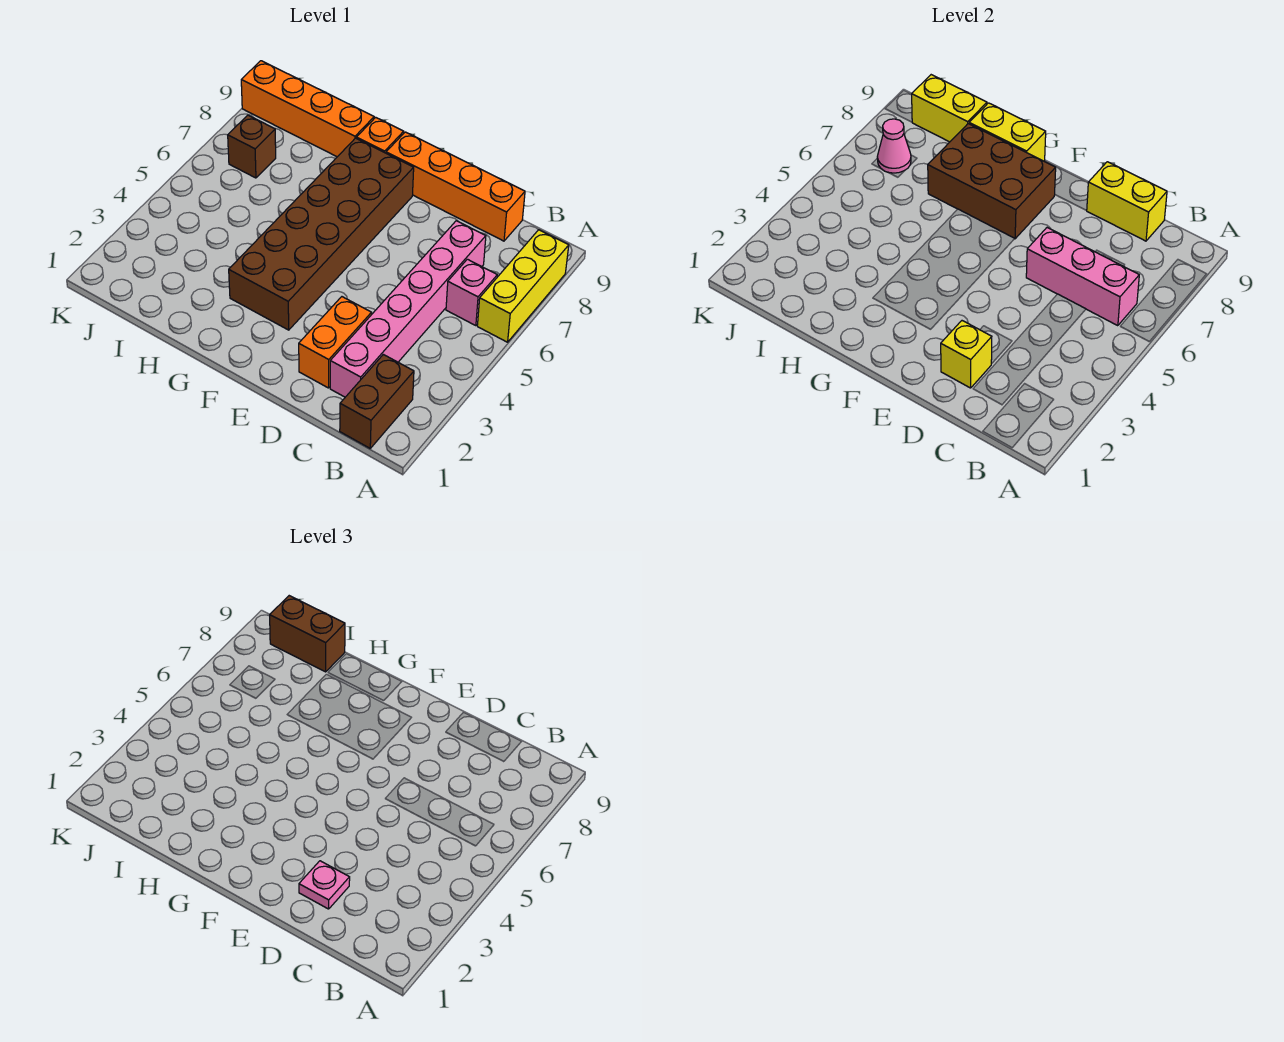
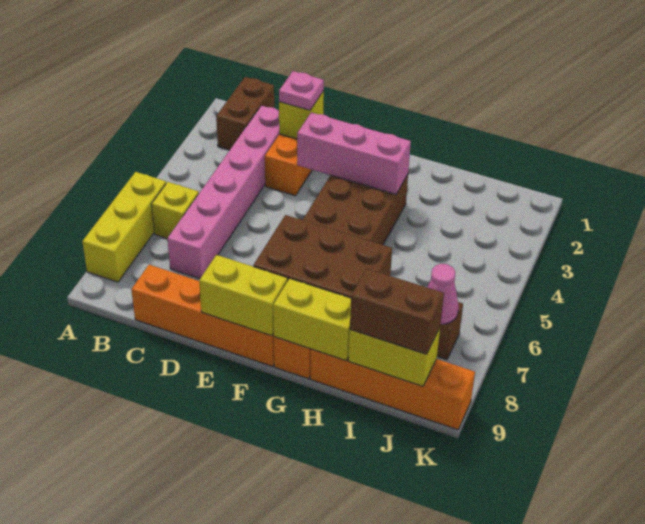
pink brick B6 level 1 -> yellow brick B6 level 1
pink brick B6:D6 level 2 -> pink brick E3:G3 level 2
yellow brick C9:D9 level 2 -> yellow brick E9:F9 level 2

